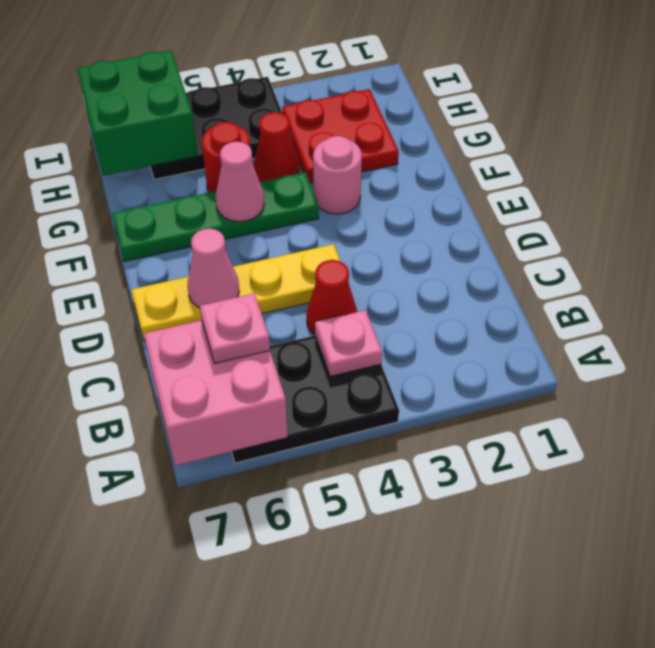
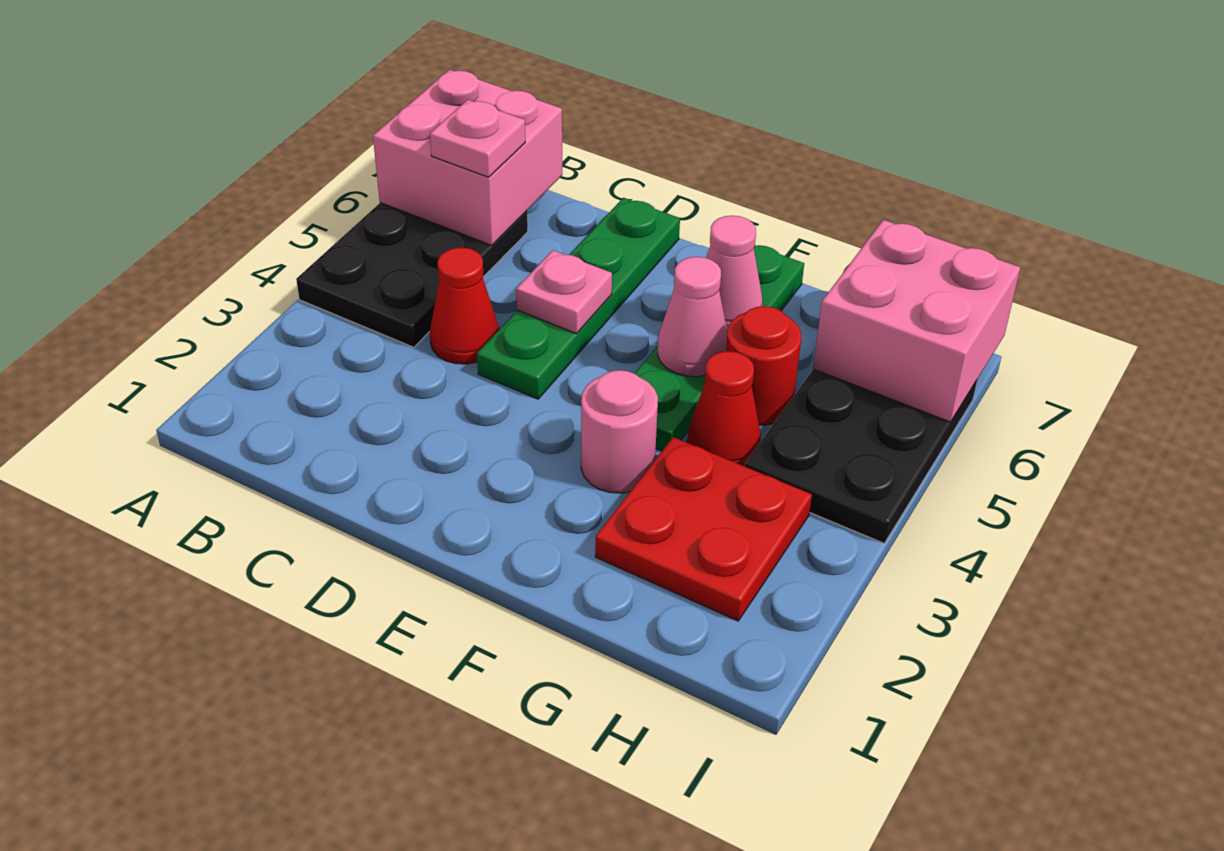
pink plate B4 level 2 -> pink plate D5 level 2
yellow plate D4:D7 level 1 -> green plate D4:D7 level 1
pink cone D6 level 2 -> pink cone F6 level 2
green brick H6:I7 level 2 -> pink brick H6:I7 level 2

